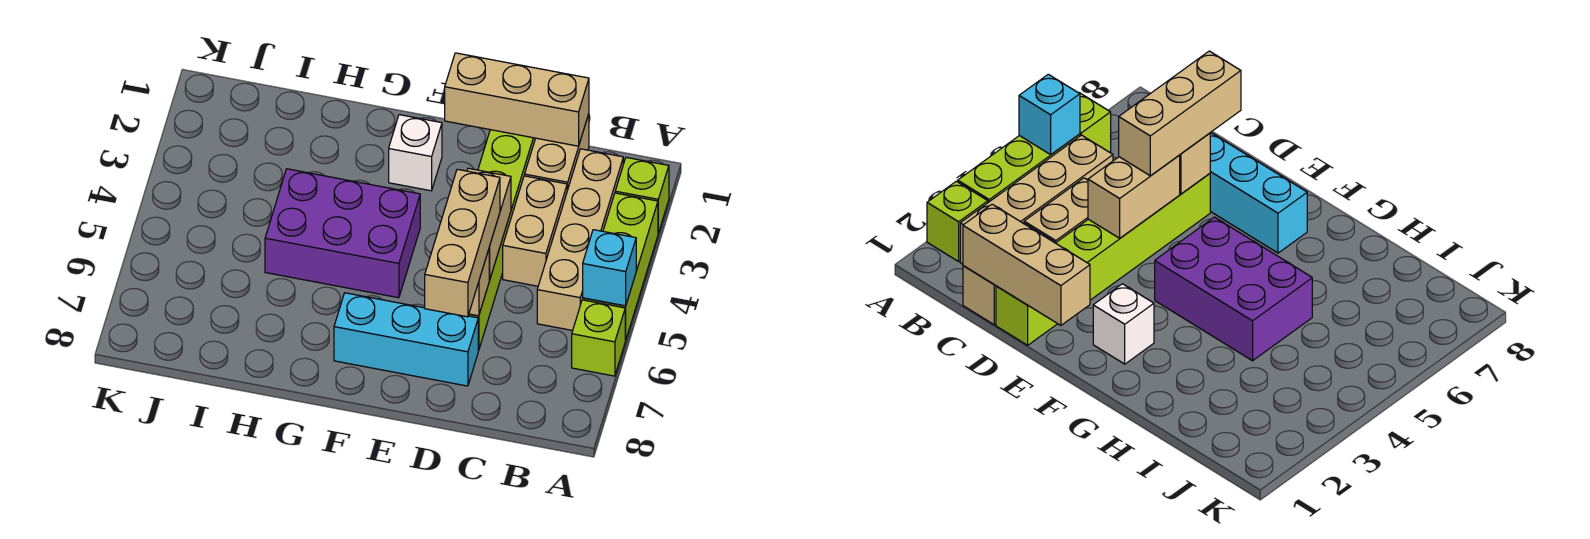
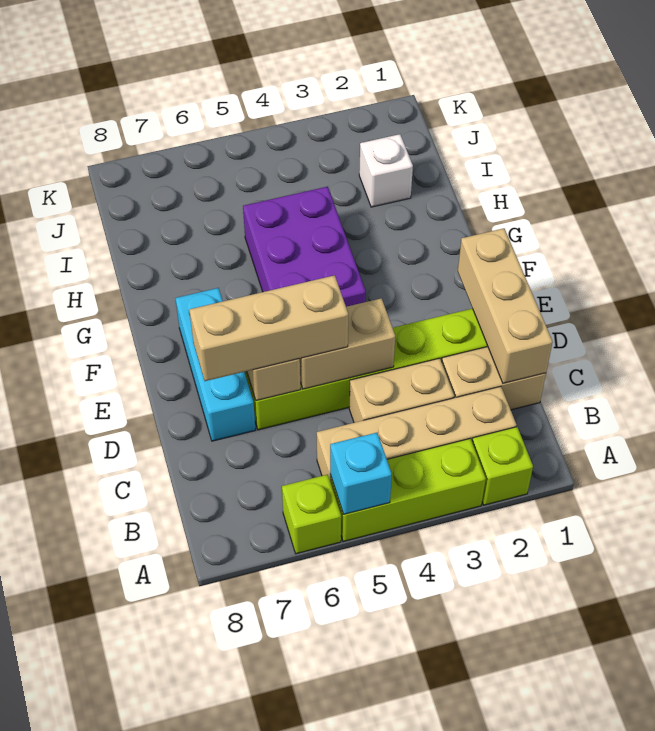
white brick F2 level 1 -> white brick I2 level 1

